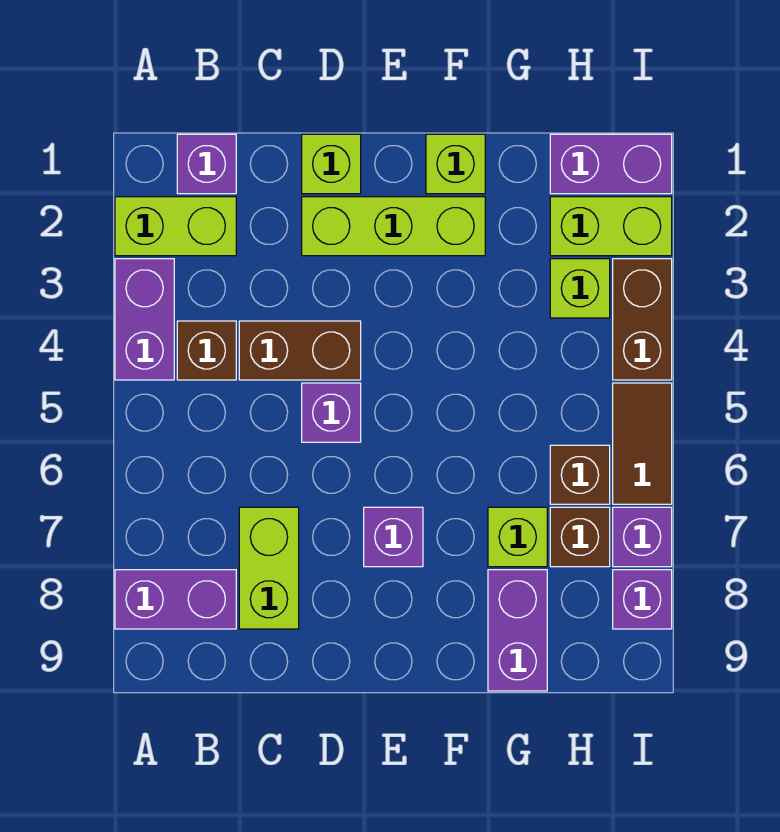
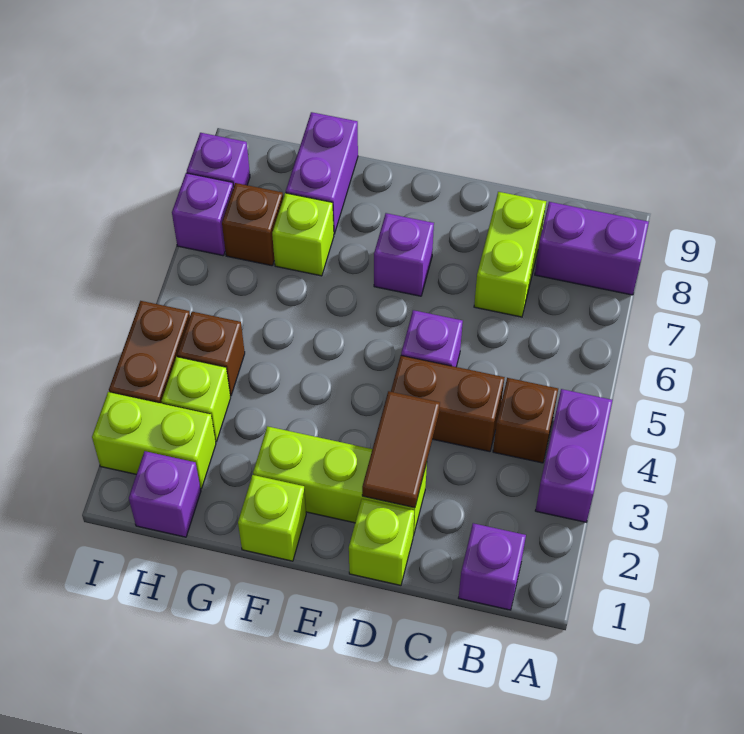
lime brick A2:B2 level 1 -> none
purple brick H1:I1 level 1 -> purple brick H1 level 1
brown brick H6 level 1 -> brown brick H4 level 1
brown tile I5:I6 level 1 -> brown tile D2:D3 level 2

